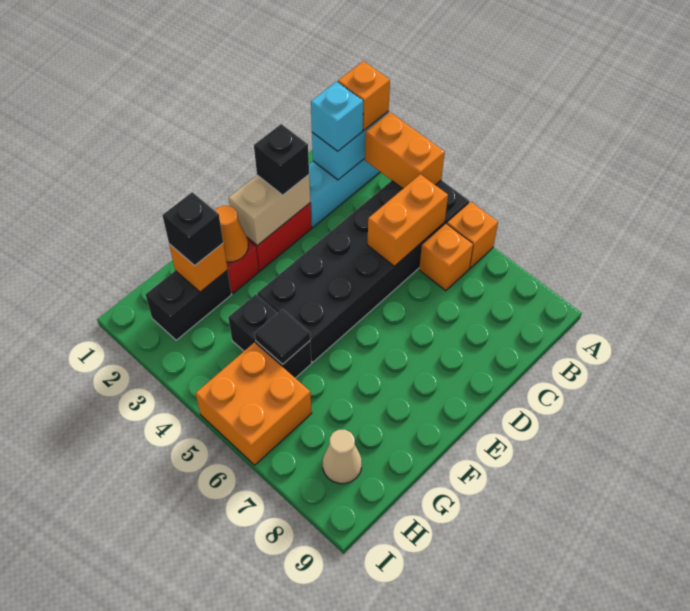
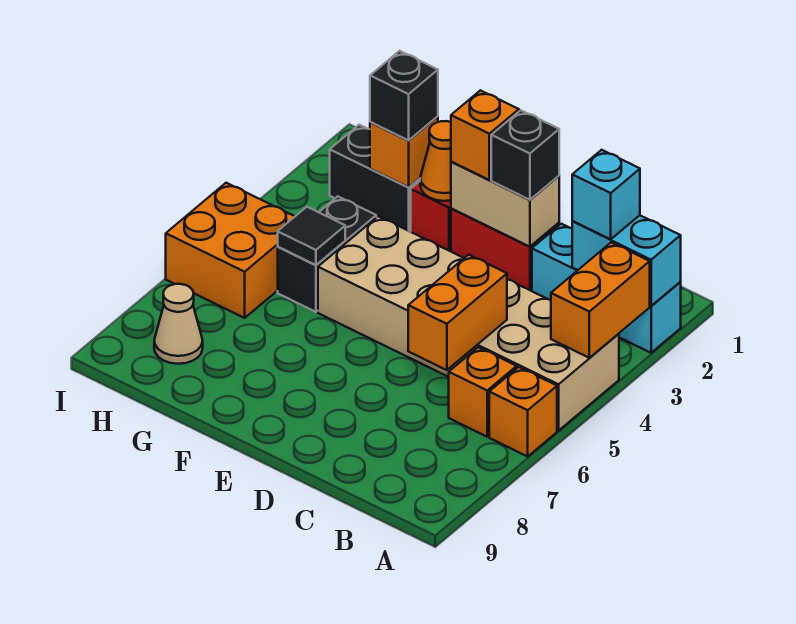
orange brick A2 level 3 -> orange brick E2 level 3
black brick A4:F5 level 1 -> tan brick A4:F5 level 1
orange brick B5:C5 level 2 -> orange brick C5:C6 level 2

